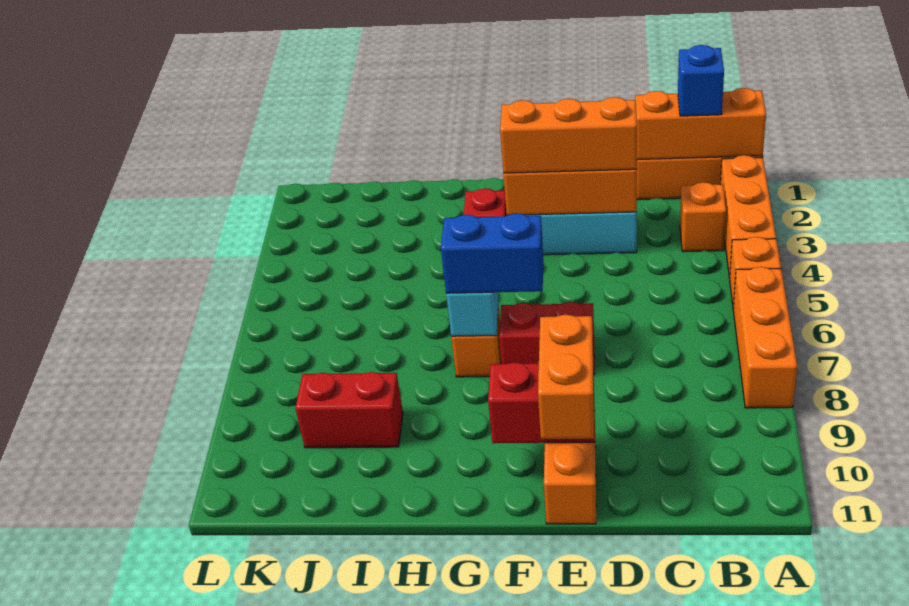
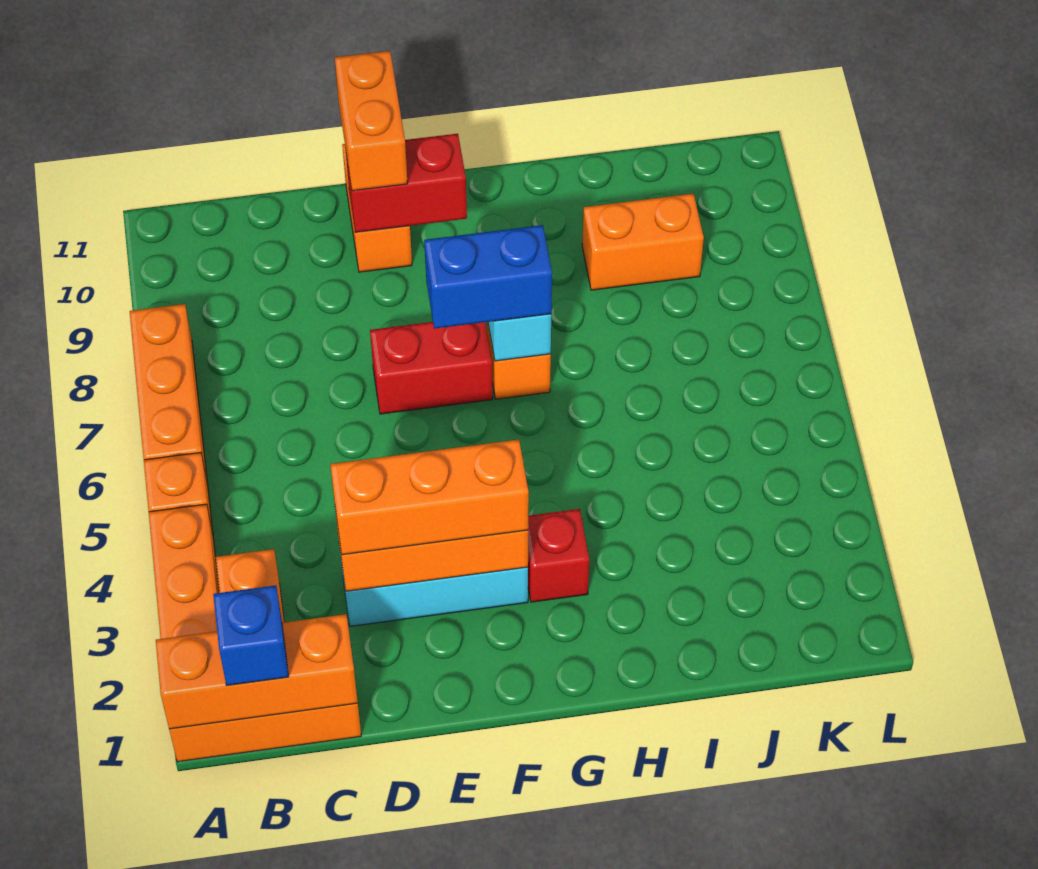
red brick I9:J9 level 1 -> orange brick I9:J9 level 1

